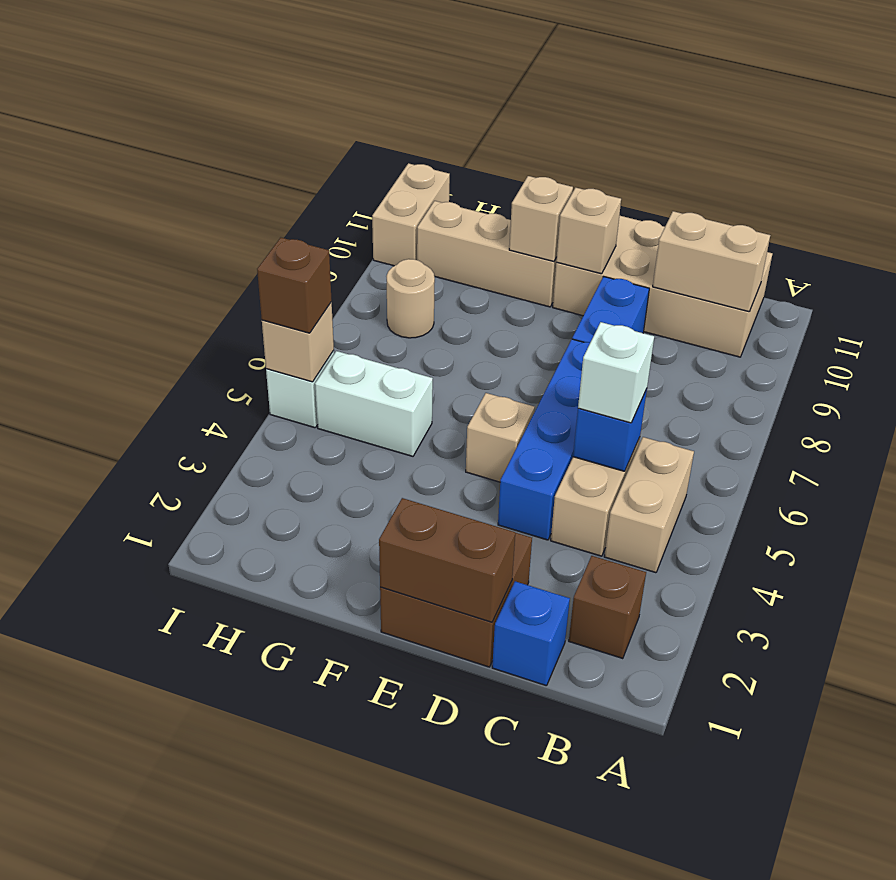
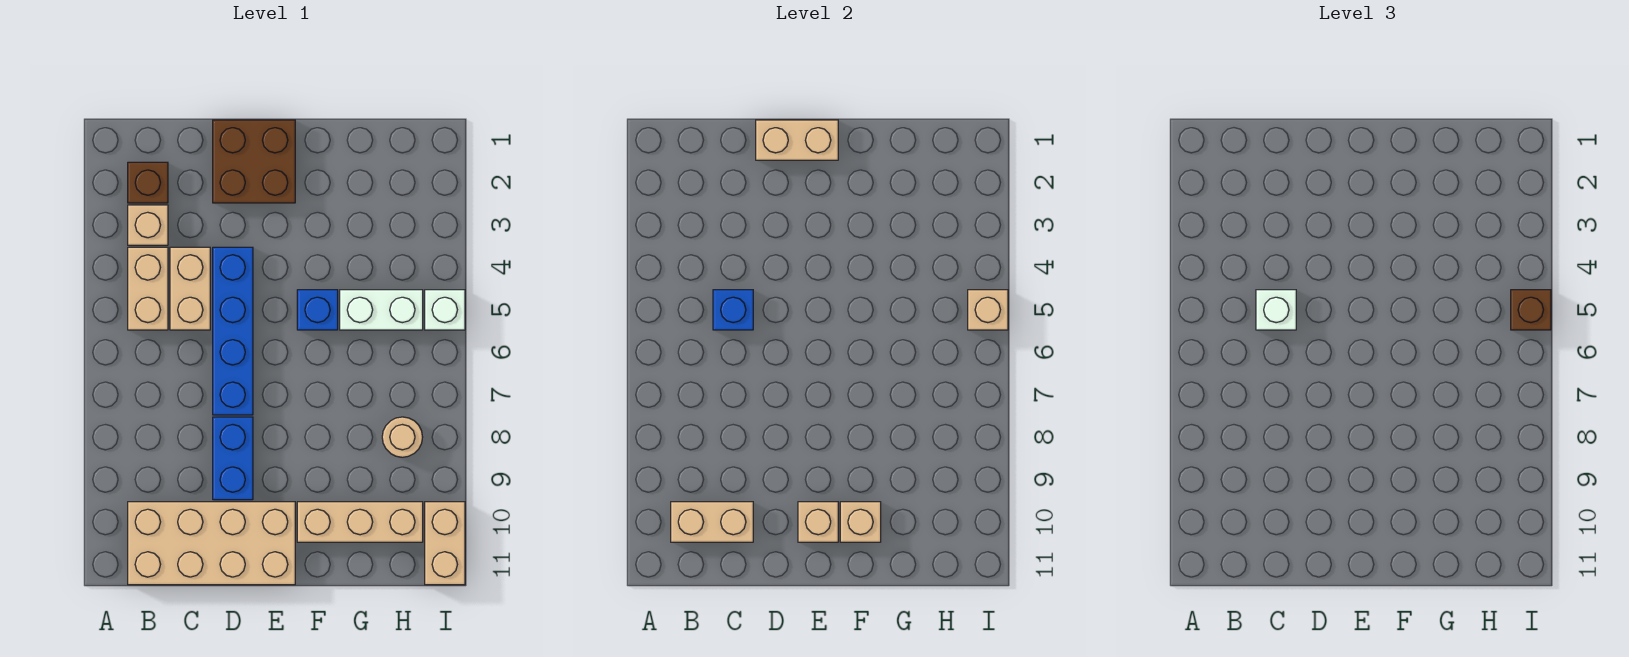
blue brick C1 level 1 -> blue brick F5 level 1
brown brick D1:E1 level 2 -> tan brick D1:E1 level 2
tan brick E5 level 1 -> tan brick B3 level 1

